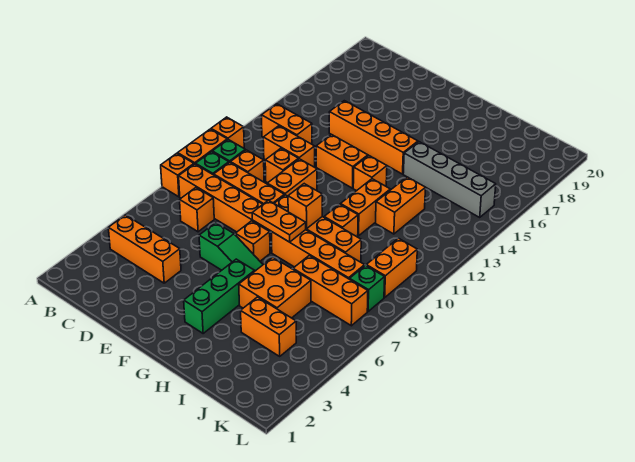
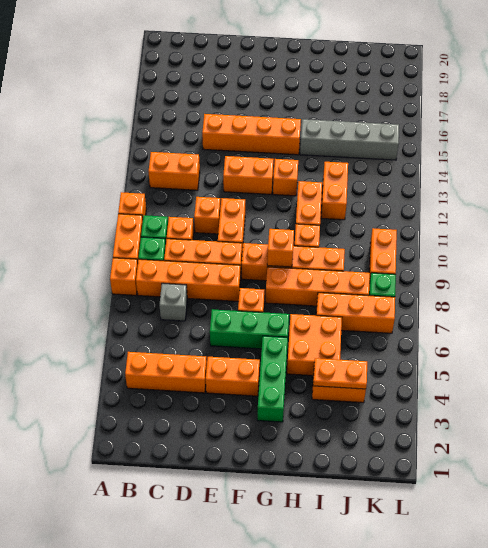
orange brick C7 level 1 -> grey brick C7 level 1
orange brick C12:D12 level 1 -> orange brick E4:F4 level 1
green slope E6:G6 level 1 top E -> green brick E6:G6 level 1
orange plate F8:G8 level 2 -> orange plate I4:J4 level 2

